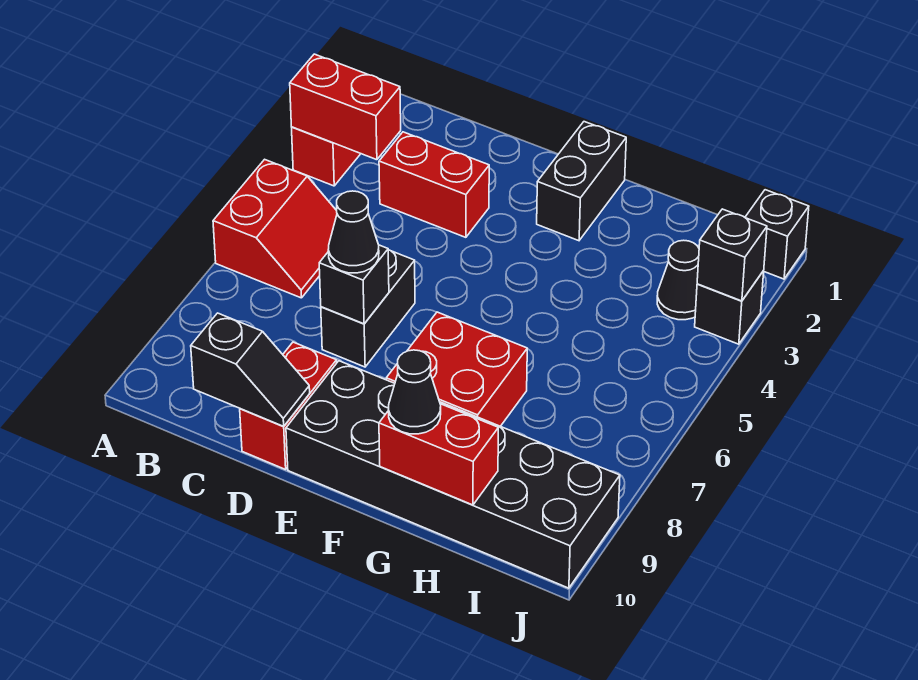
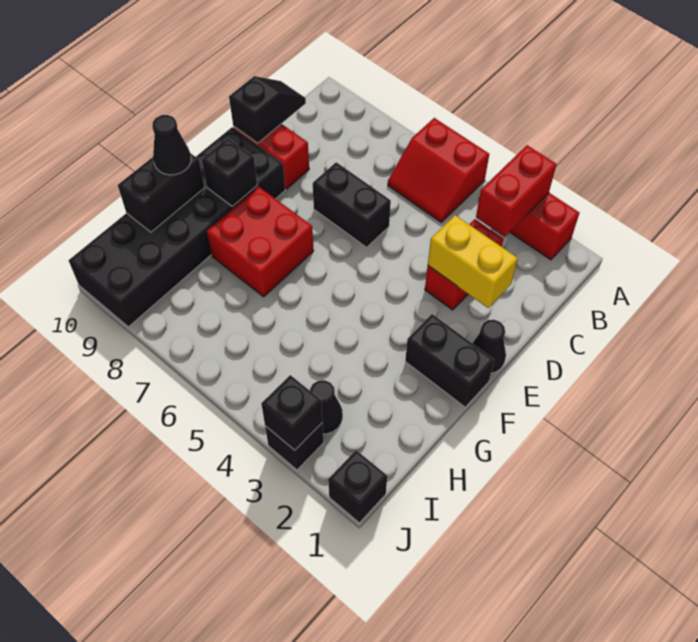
black slope C10:D10 level 2 top C -> black slope C10:D10 level 2 top D
none -> yellow brick D2:D3 level 2
black brick D7 level 2 -> black brick F9 level 2
black cone D7 level 3 -> black cone E1 level 1
red brick G10:H10 level 2 -> black brick G10:H10 level 2

